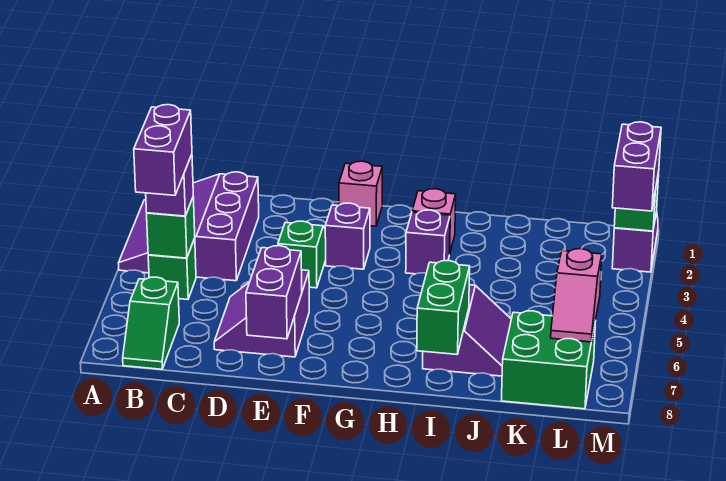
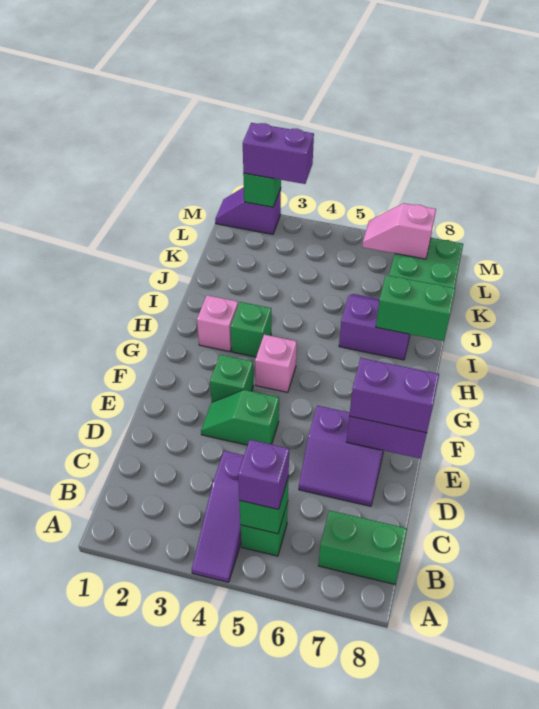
purple slope A2:C4 level 1 top C -> purple slope A4:C4 level 1 top C
purple brick B5:B6 level 4 -> purple brick E7:E8 level 3
green slope B7:B8 level 1 top 7 -> green brick B7:B8 level 1
pink brick F1 level 1 -> pink brick G4 level 1
purple brick F3 level 1 -> green brick F3 level 1
purple brick H3 level 1 -> green brick H3 level 1
pink slope L6:L7 level 2 top 6 -> pink slope L6:L7 level 2 top 7

